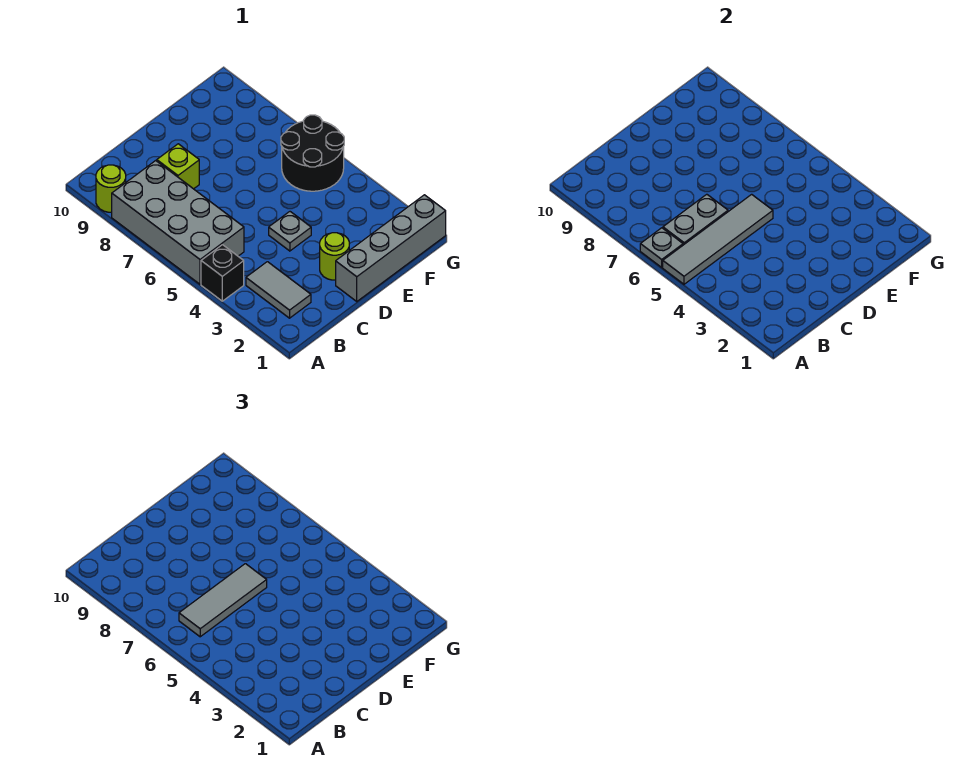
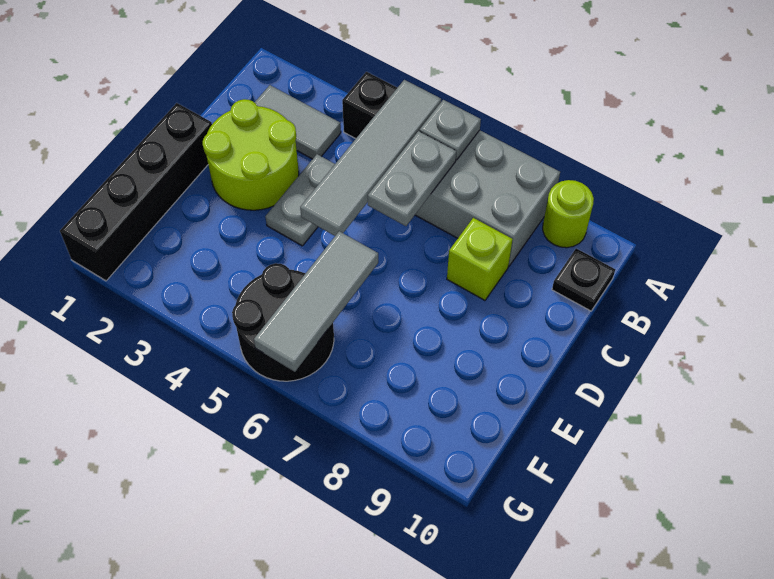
grey tile B6:D6 level 3 -> grey tile E6:G6 level 2
none -> black plate B10 level 1
grey brick D1:G1 level 1 -> black brick D1:G1 level 1
lime round brick D2 level 1 -> lime round brick C2:D3 level 1
grey plate D4 level 1 -> grey plate C4:D4 level 1

